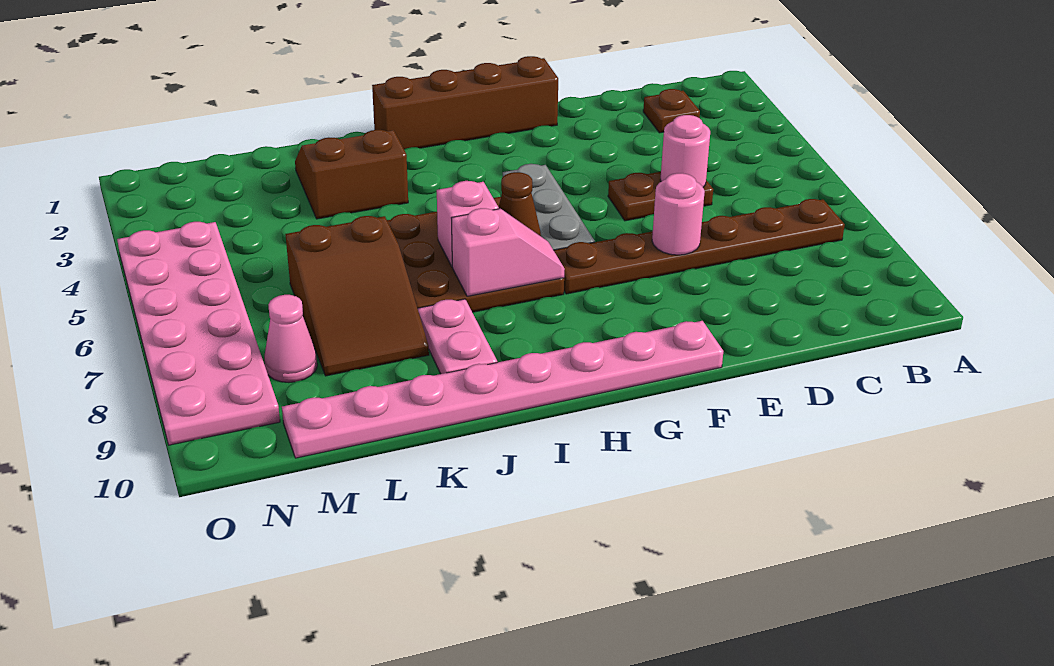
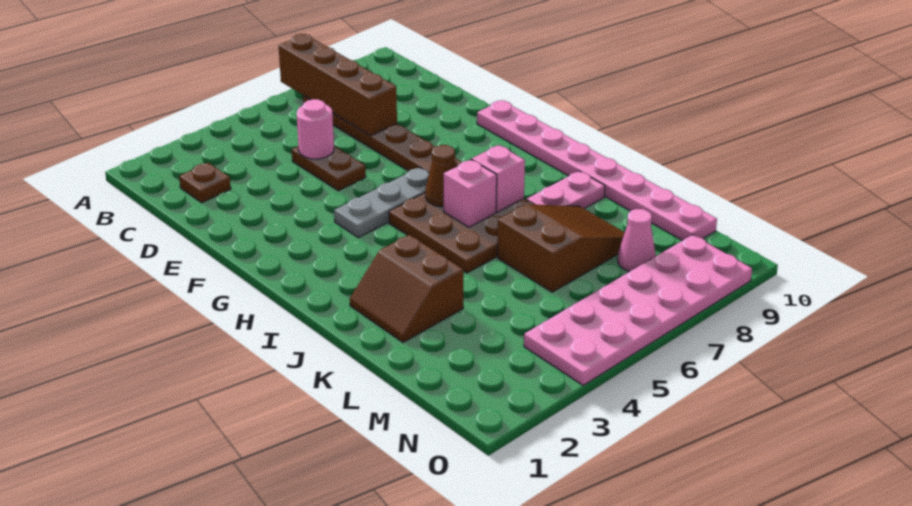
pink round brick E7 level 2 -> none
brown brick F1:I1 level 1 -> brown brick A7:D7 level 2

